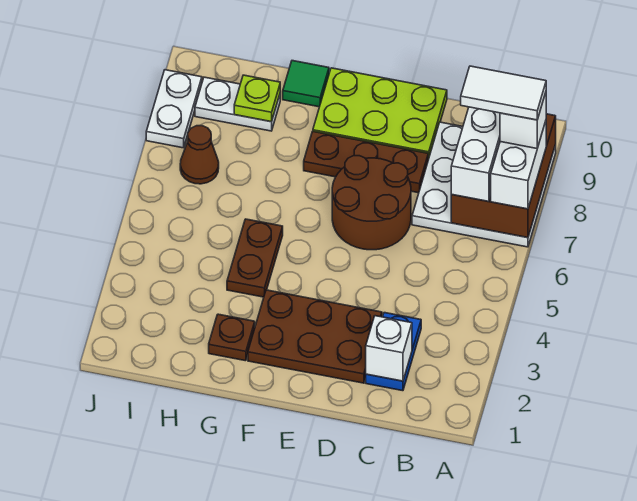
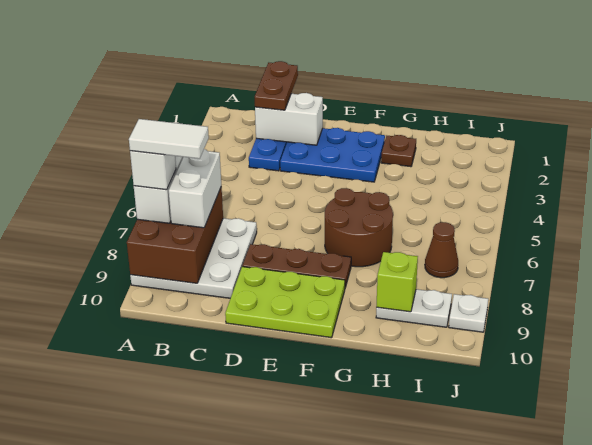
white brick C2 level 2 -> white brick C2:D2 level 2
brown plate D2:F3 level 1 -> blue plate D2:F3 level 1
brown round brick D6:E7 level 1 -> brown round brick F6:G7 level 1
brown plate G4:G5 level 1 -> brown plate C1:C2 level 3
green tile G10 level 1 -> none
lime plate H9 level 2 -> lime brick H9 level 2
white plate J8:J9 level 1 -> white plate J9 level 1

